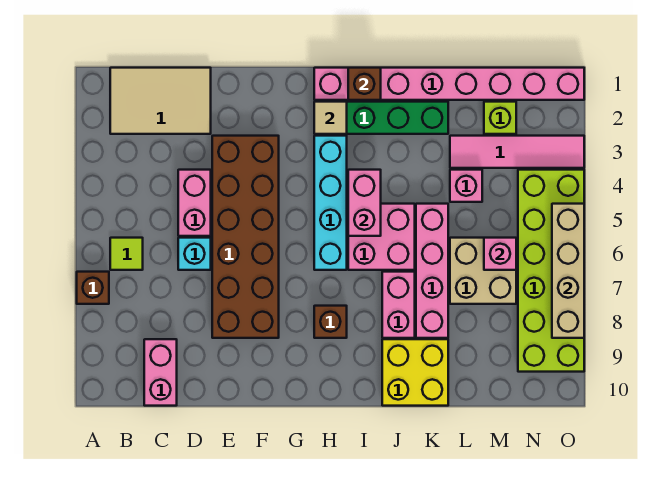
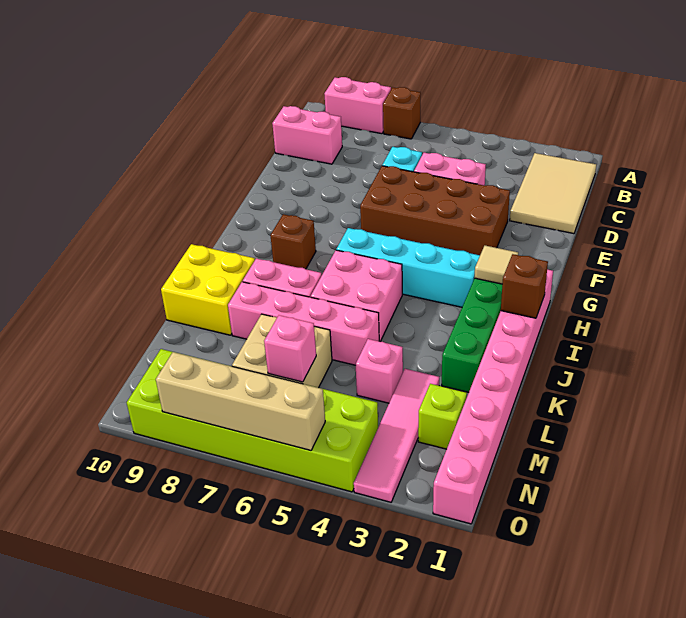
lime tile B6 level 1 -> none
brown brick E3:F8 level 1 -> brown brick E3:F6 level 1
pink brick I4:I5 level 2 -> pink brick A8:A9 level 1

